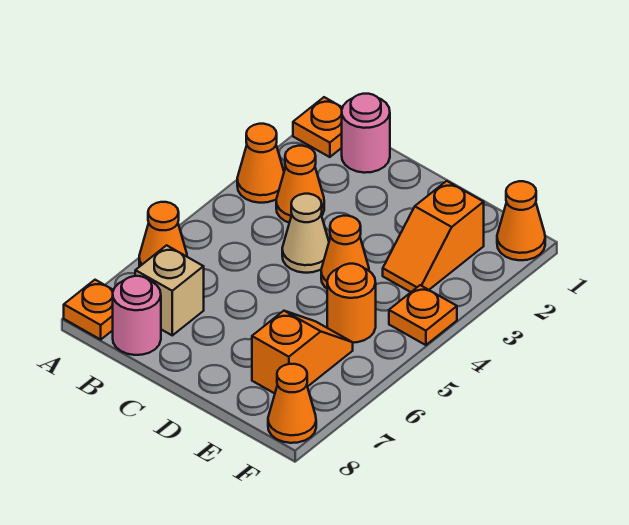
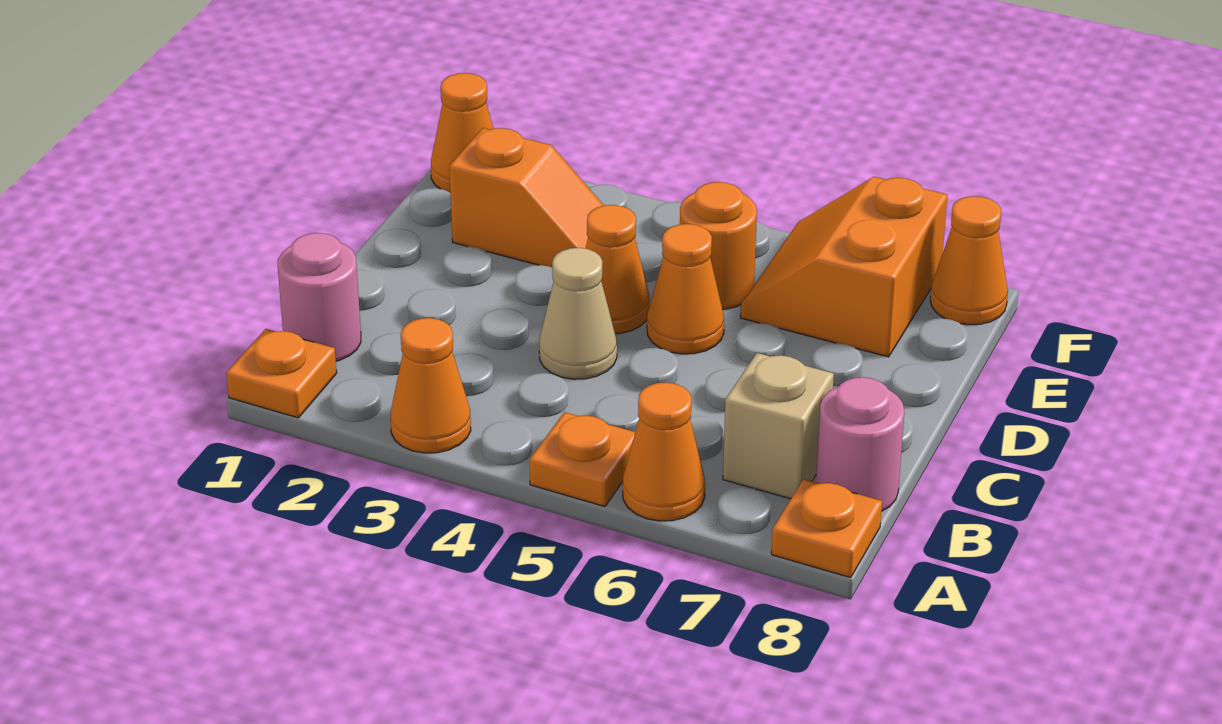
orange cone B3 level 1 -> orange cone D5 level 1
orange slope E6:E7 level 1 top 7 -> orange slope E6:F7 level 1 top 7
orange plate F4 level 1 -> orange plate A5 level 1

